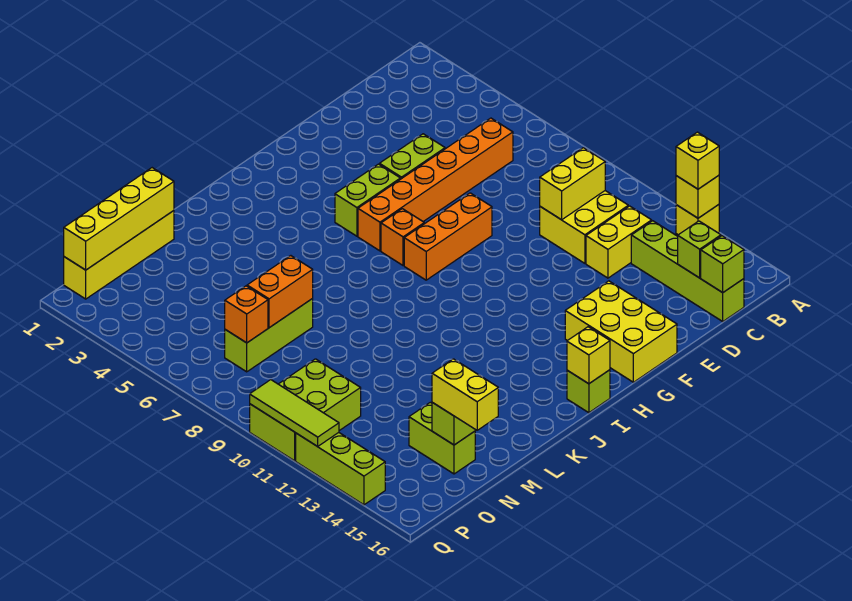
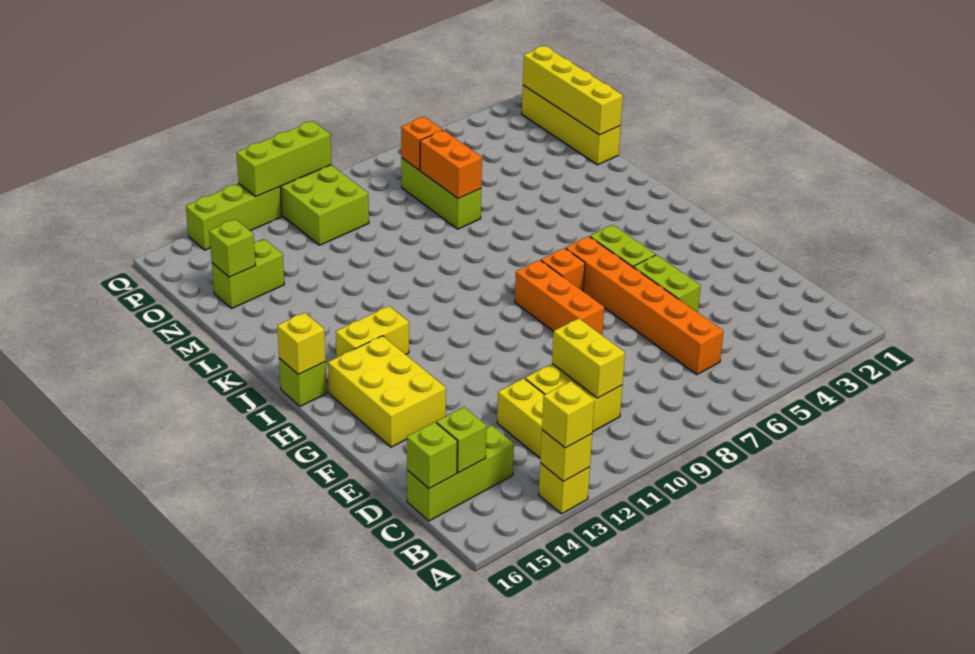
lime brick C13:C16 level 1 -> lime brick C14:C16 level 1
yellow brick F14:G16 level 1 -> yellow brick F14:H15 level 1
yellow brick N15:N16 level 3 -> yellow brick I13:I14 level 1
lime tile Q10:Q12 level 2 -> lime brick Q10:Q12 level 2

